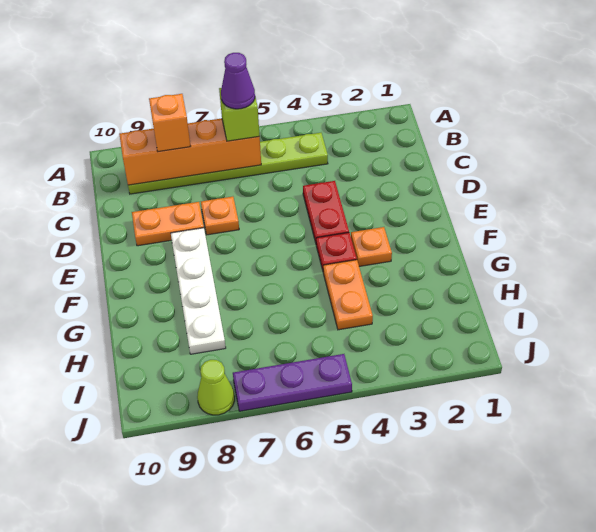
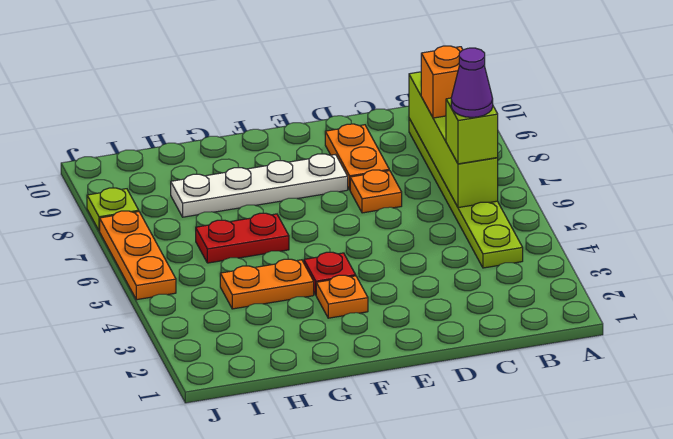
orange brick B6:B9 level 2 -> lime brick B6:B9 level 2
red plate D4:E4 level 1 -> red plate G6:H6 level 1
purple plate J5:J7 level 1 -> orange plate J5:J7 level 1
lime cone J8 level 1 -> lime plate J8 level 1

